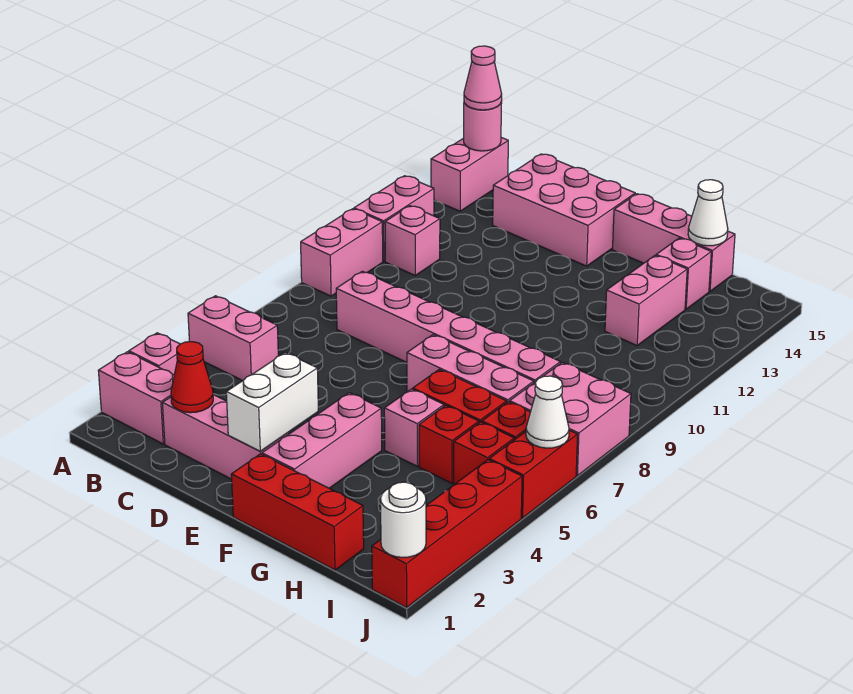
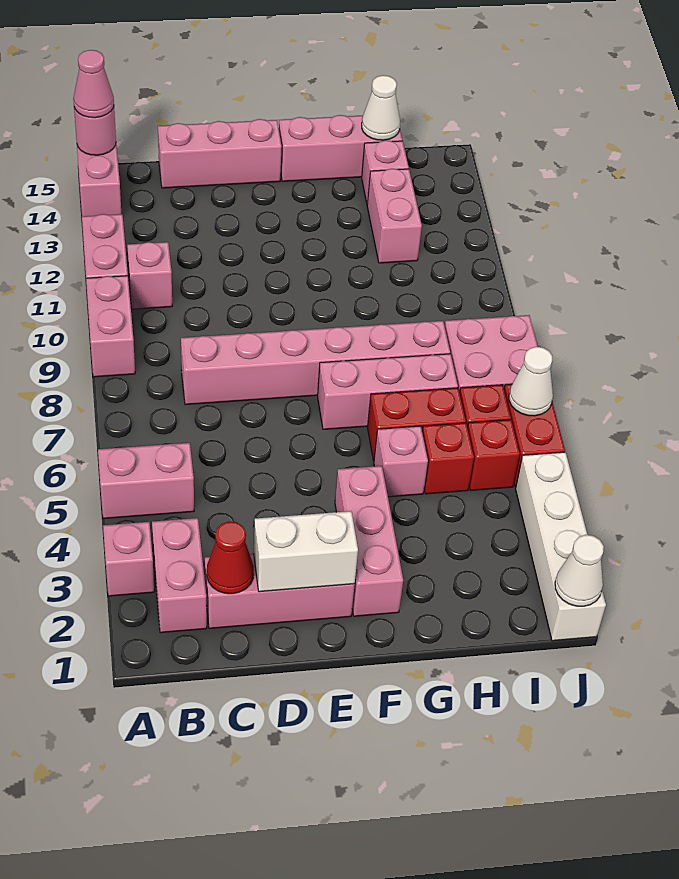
pink brick A2:B2 level 1 -> pink brick B2:B3 level 1
pink brick C14:E15 level 1 -> pink brick C15:E15 level 1
white brick E2:E3 level 2 -> white brick D2:E2 level 2
red brick F1:H1 level 1 -> none
red brick J1:J4 level 1 -> white brick J1:J4 level 1
white round brick J1 level 2 -> white cone J1 level 2

